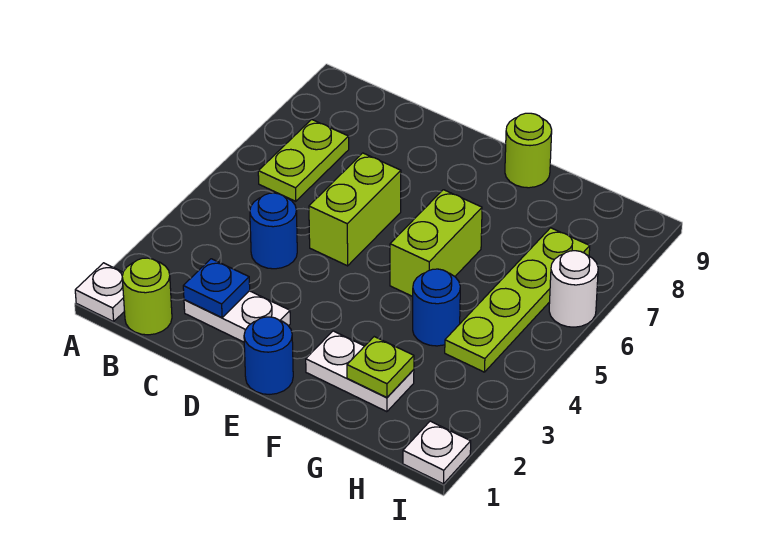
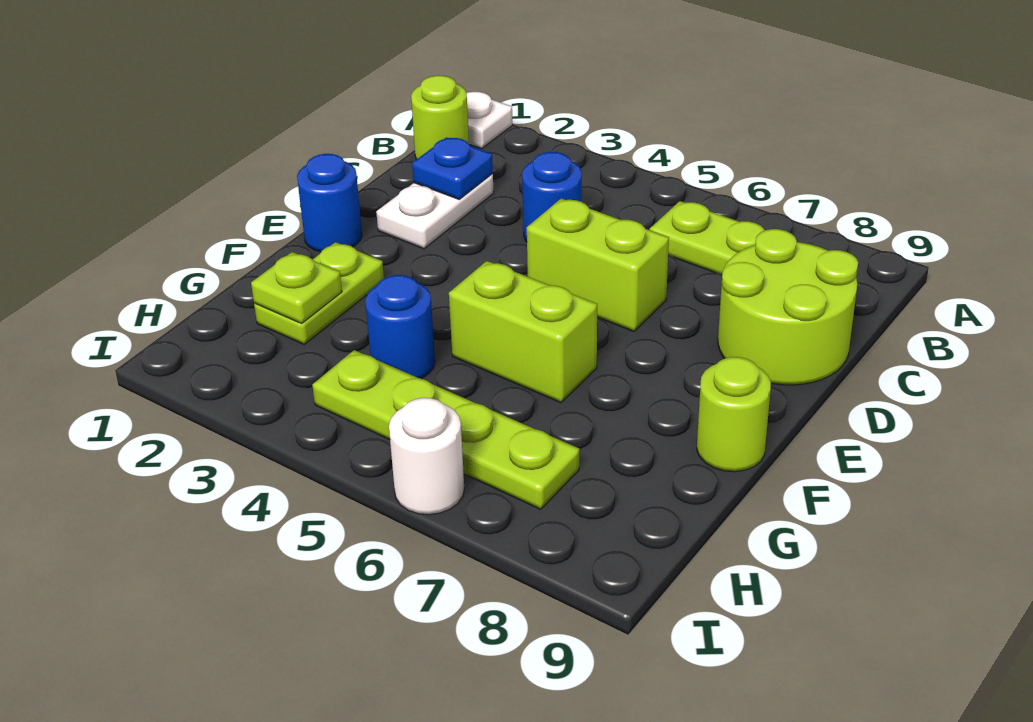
none -> lime round brick C8:D9 level 1
white plate F2:G2 level 1 -> lime plate F2:G2 level 1
white plate I1 level 1 -> none

